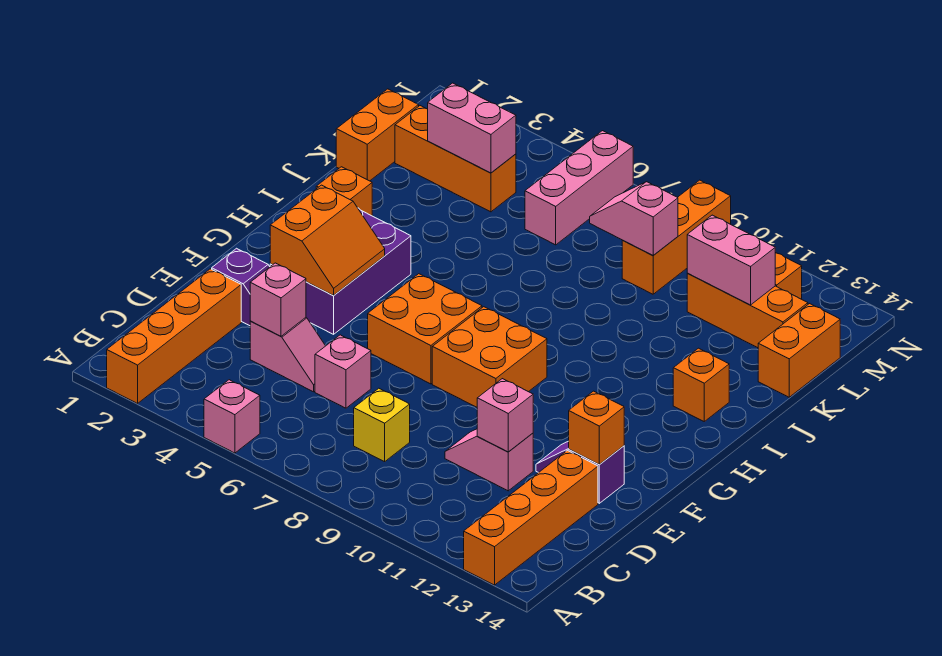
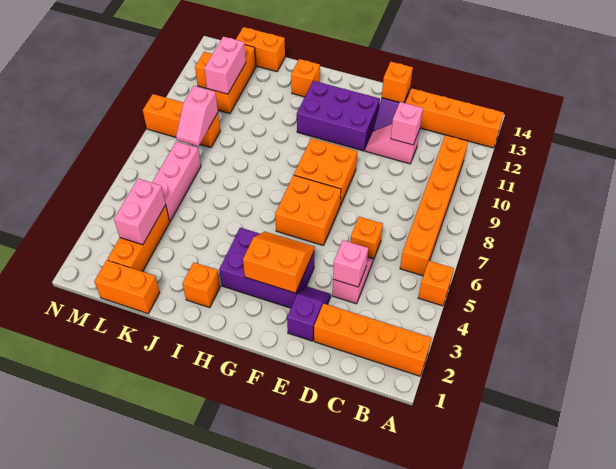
pink brick A5 level 1 -> orange brick A5 level 1
none -> orange brick B6:B11 level 1
yellow brick C8 level 1 -> none
pink brick D6 level 1 -> orange brick D6 level 1
pink slope D10:D11 level 1 top 11 -> pink slope D11:E11 level 1 top D
none -> purple brick F11:H12 level 1
pink brick L6:N6 level 1 -> pink brick L5:L7 level 1

